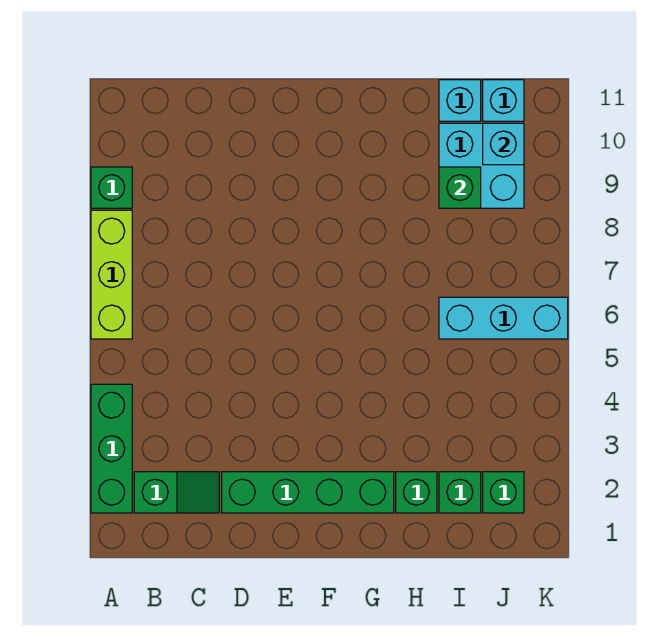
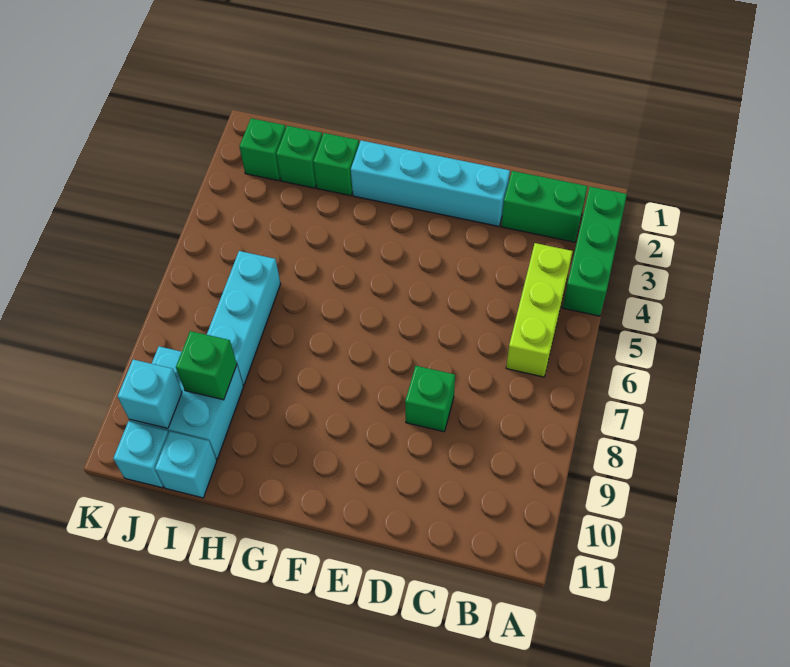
lime brick A6:A8 level 1 -> lime brick B4:B6 level 1
green brick A9 level 1 -> green brick D8 level 1
green slope B2:C2 level 1 top B -> green brick B2:C2 level 1
green brick D2:G2 level 1 -> cyan brick D2:G2 level 1
cyan brick I6:K6 level 1 -> cyan brick I6:I8 level 1

